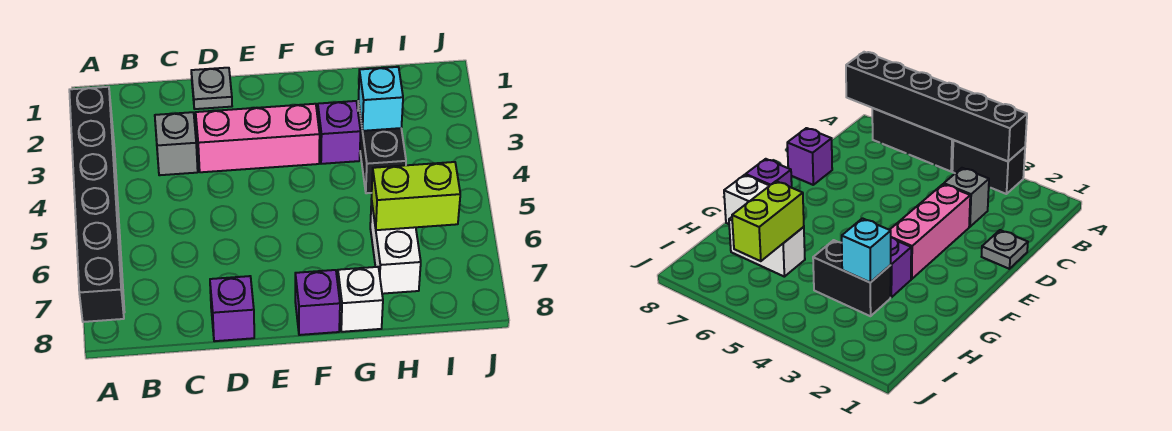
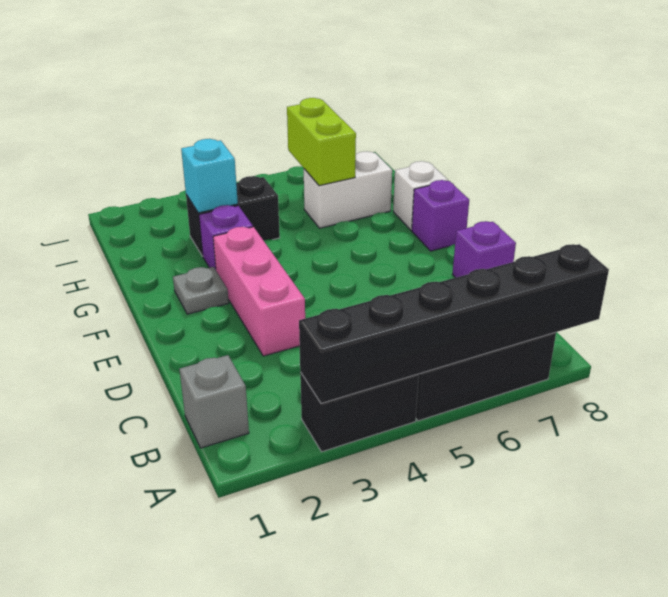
grey brick C3 level 1 -> grey brick B1 level 1
grey plate D1 level 1 -> grey plate F2 level 1

